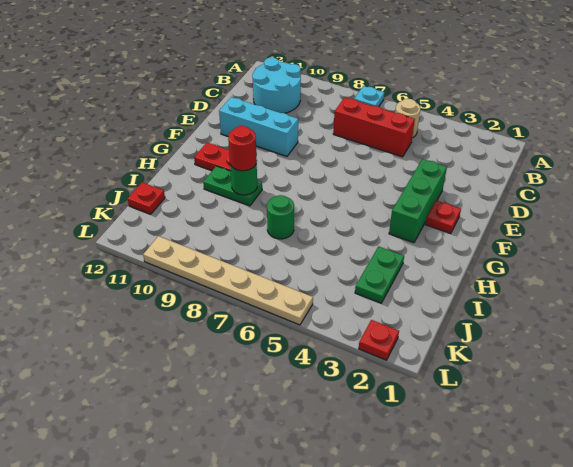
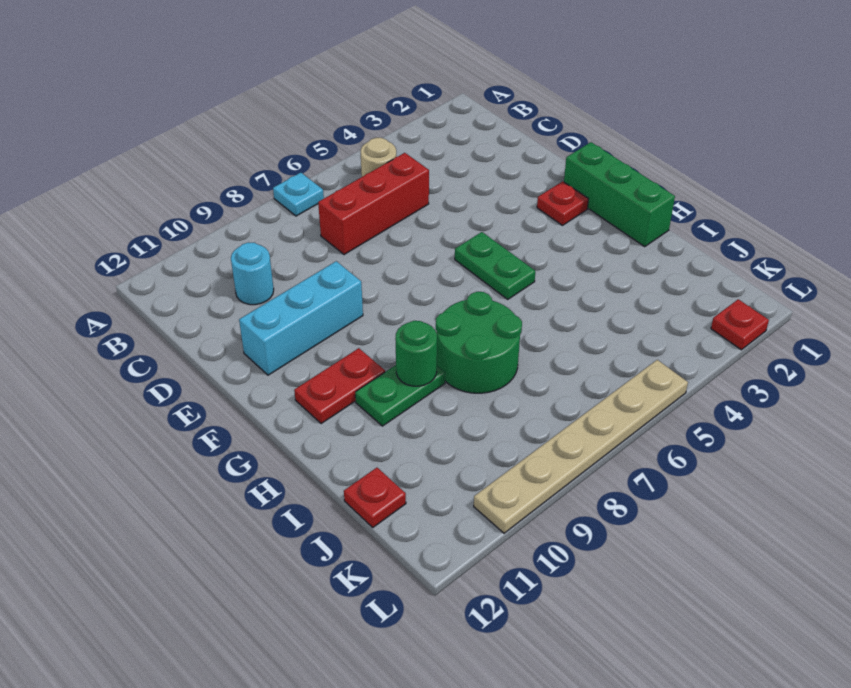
cyan round brick B10:C11 level 1 -> cyan round brick C10 level 1
green brick E3:G3 level 1 -> green brick F1:H1 level 1
red round brick H9 level 3 -> none
green plate I3:J3 level 1 -> green plate F5:G5 level 1
green round brick I7 level 1 -> green round brick H7:I8 level 1

